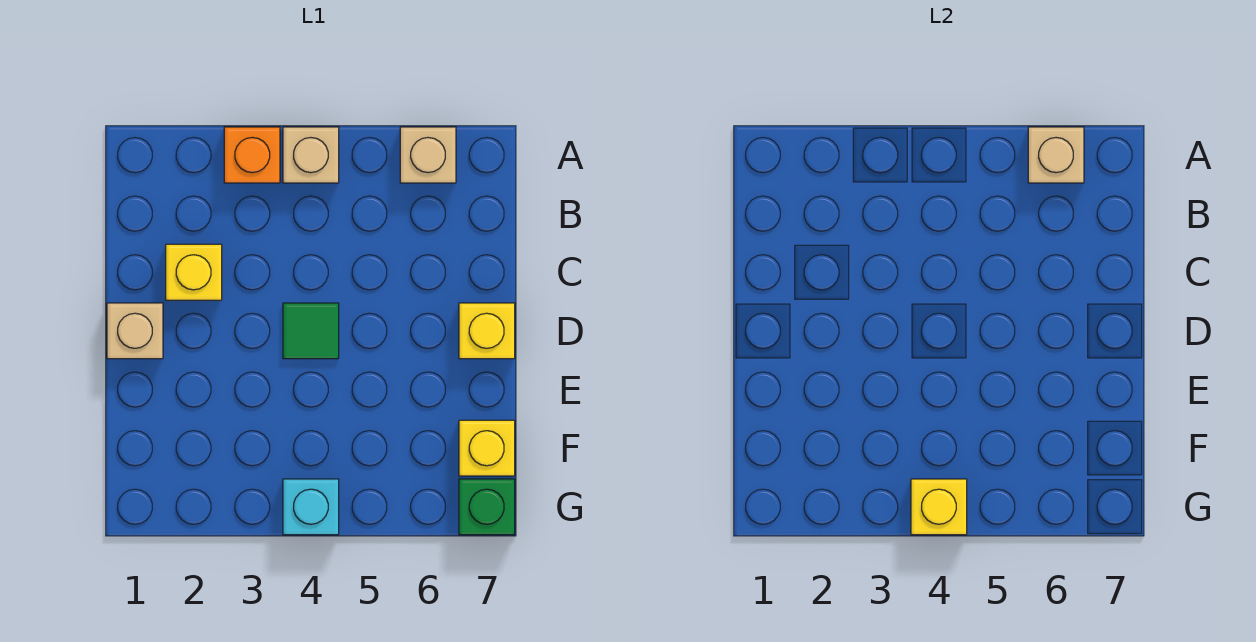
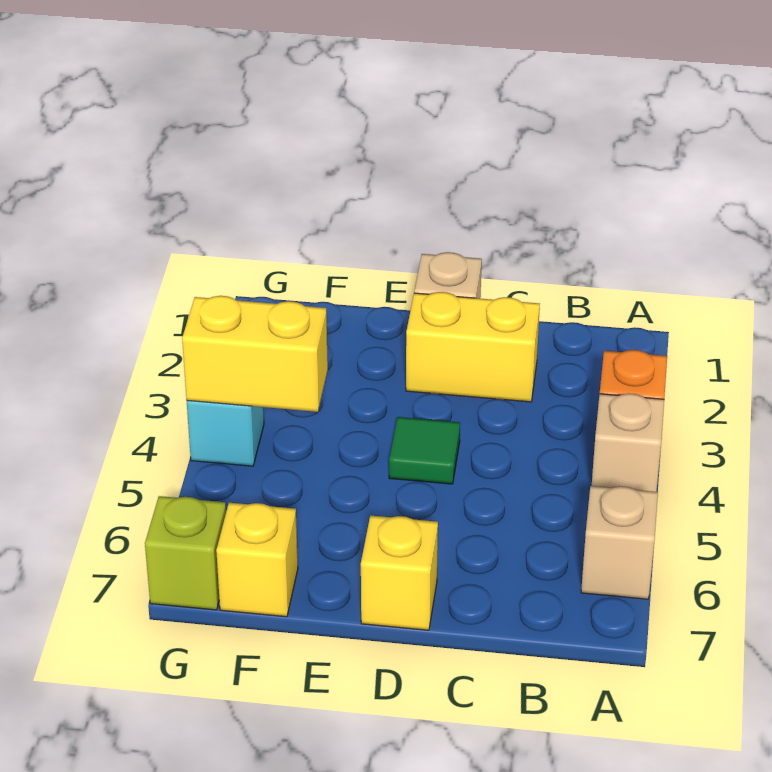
tan brick A6 level 2 -> none
yellow brick C2 level 1 -> yellow brick C2:D2 level 1
yellow brick G4 level 2 -> yellow brick F4:G4 level 2
green brick G7 level 1 -> lime brick G7 level 1

